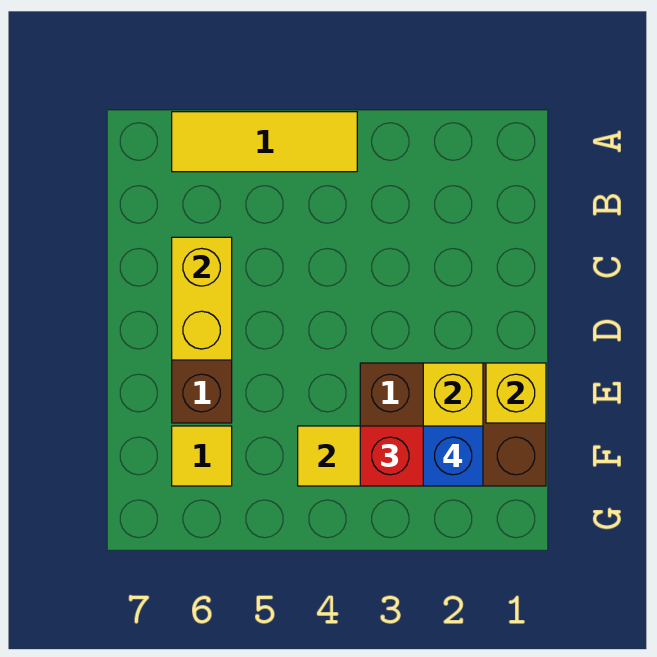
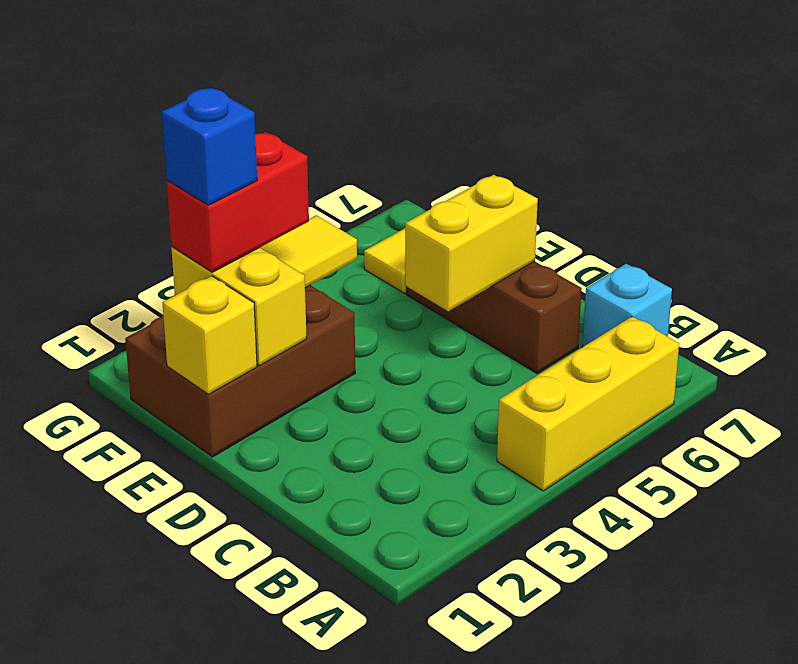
yellow tile A4:A6 level 1 -> yellow brick A4:A6 level 1
none -> cyan brick B7 level 1
yellow brick C6:D6 level 2 -> yellow brick D5:D6 level 2

